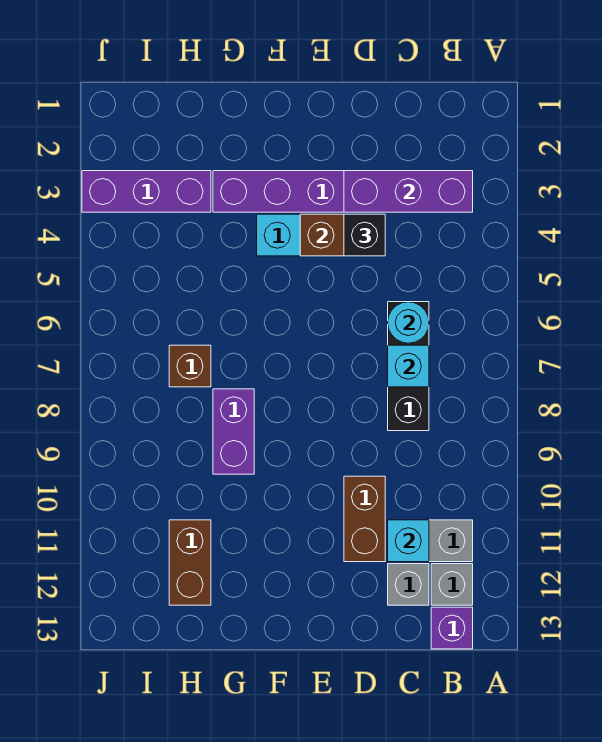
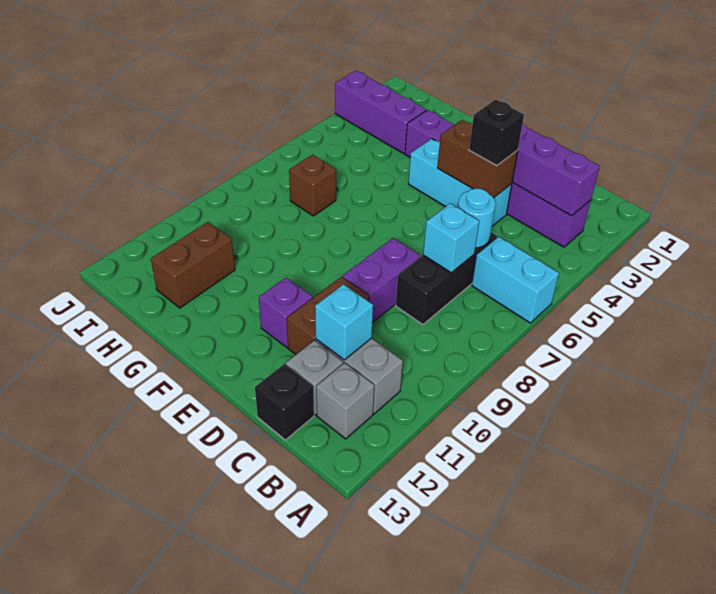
none -> cyan brick A6:B6 level 1
purple brick B13 level 1 -> purple brick E11 level 1
none -> black brick C13 level 1
purple brick G8:G9 level 1 -> purple brick D8:D9 level 1

